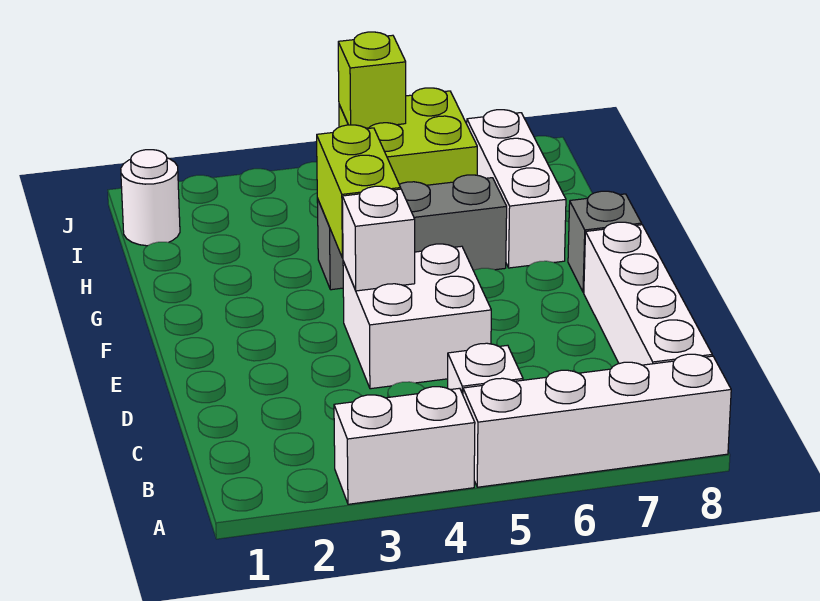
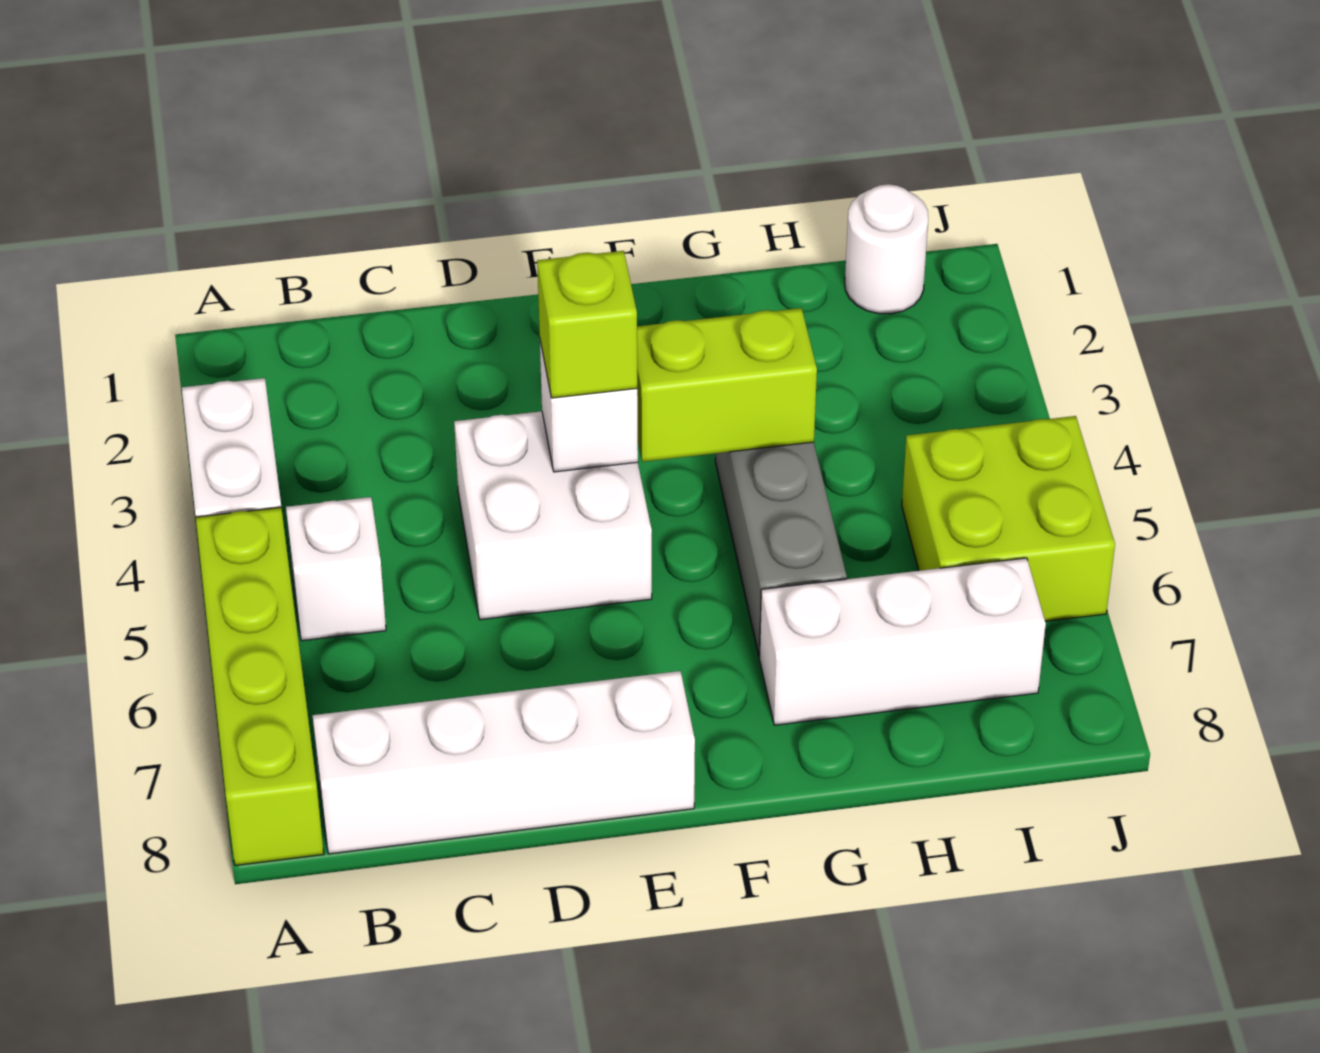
white brick A5:A8 level 1 -> lime brick A5:A8 level 1
grey brick F8 level 1 -> none
lime brick J5 level 2 -> lime brick E4 level 3

